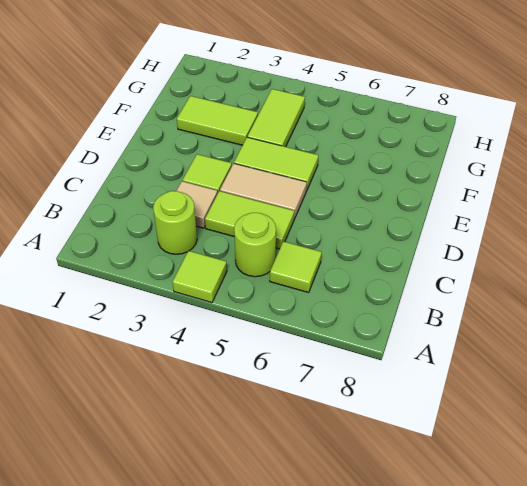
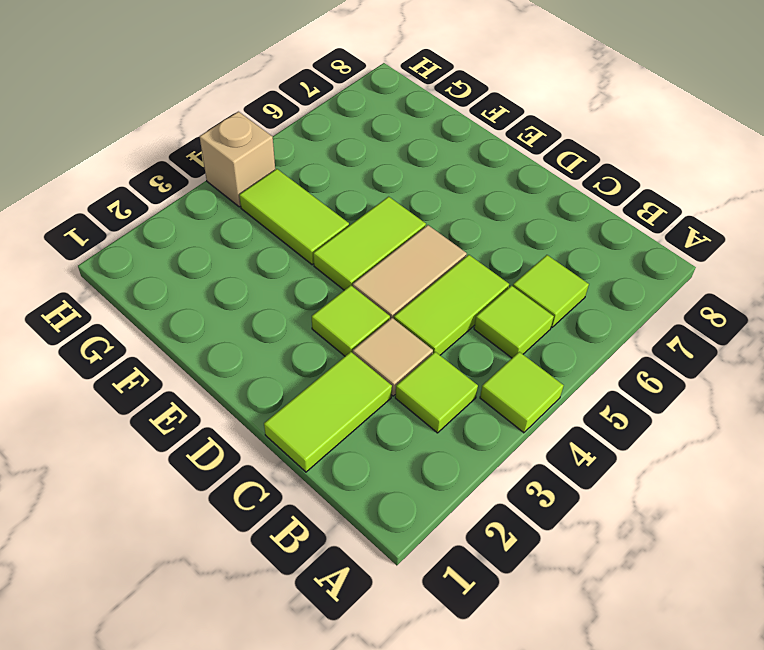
lime round brick B3 level 1 -> lime tile B3 level 1
lime round brick B5 level 1 -> lime tile B5 level 1
lime tile F2:F3 level 1 -> lime tile C1:C2 level 1
none -> tan brick H4 level 1

